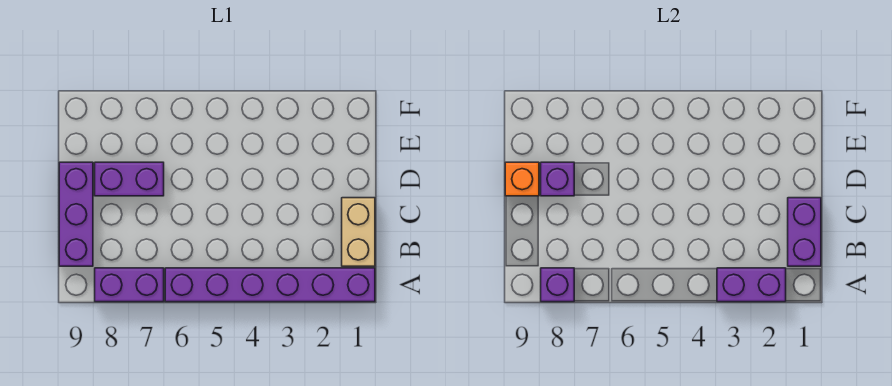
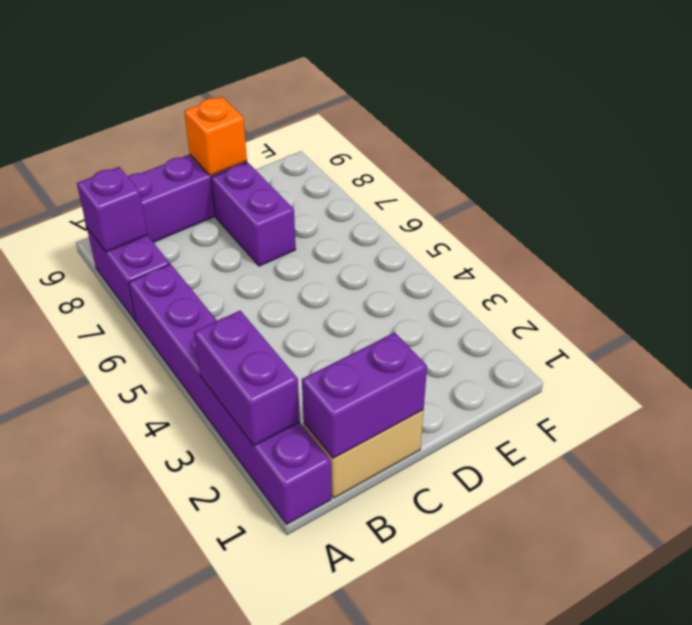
purple brick D8 level 2 -> none

